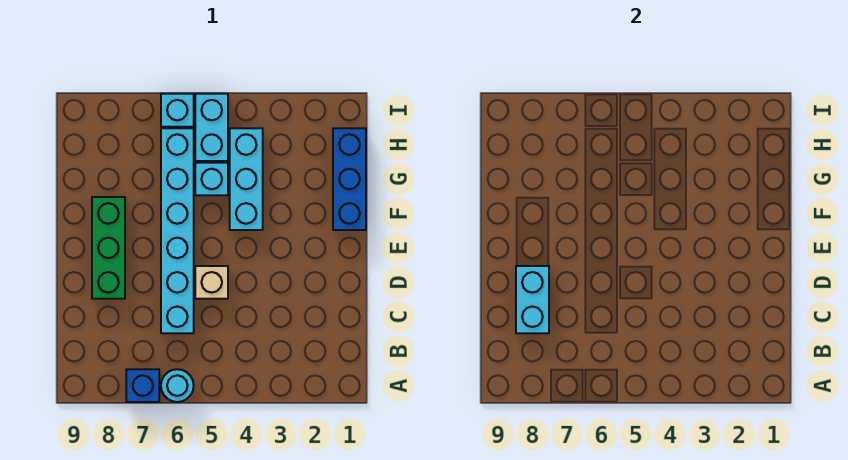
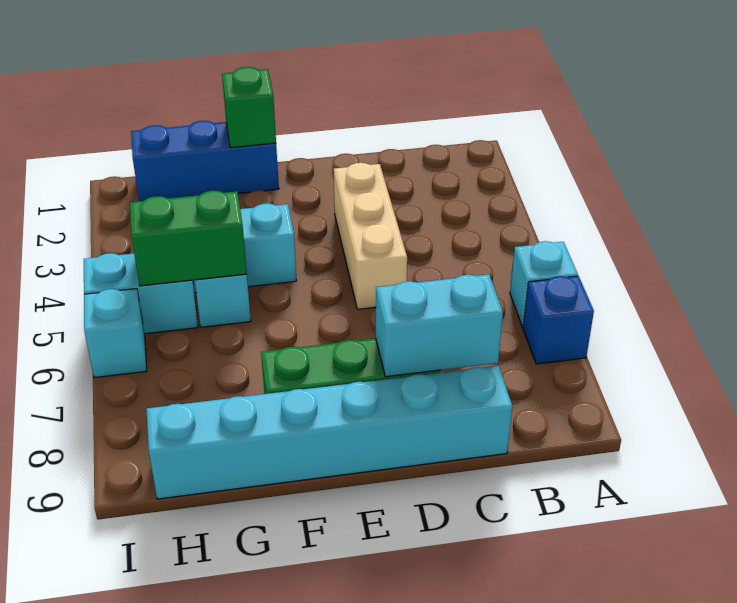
cyan round brick A6 level 1 -> cyan brick A6 level 1
cyan brick C6:H6 level 1 -> cyan brick C9:H9 level 1
tan brick D5 level 1 -> tan brick D3:D5 level 1
none -> green brick F1 level 2
none -> green brick G5:H5 level 2

